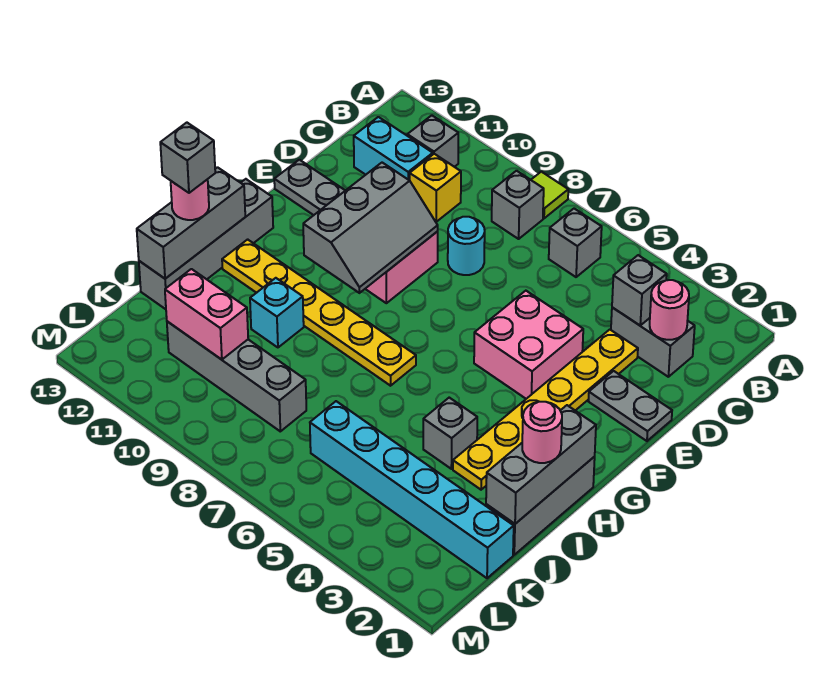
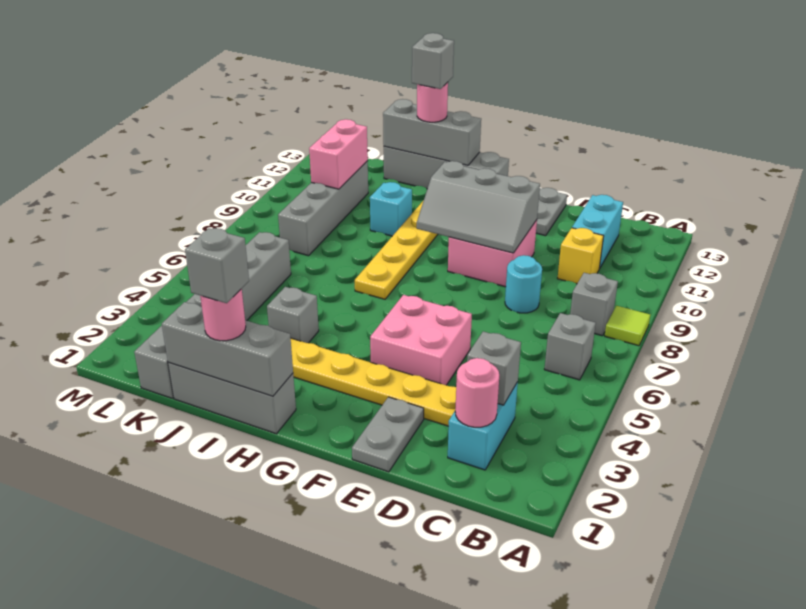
grey brick B11 level 1 -> grey brick I1 level 4
grey brick C2:C3 level 1 -> cyan brick C2:C3 level 1
cyan brick K1:K6 level 1 -> grey brick K1:K6 level 1

